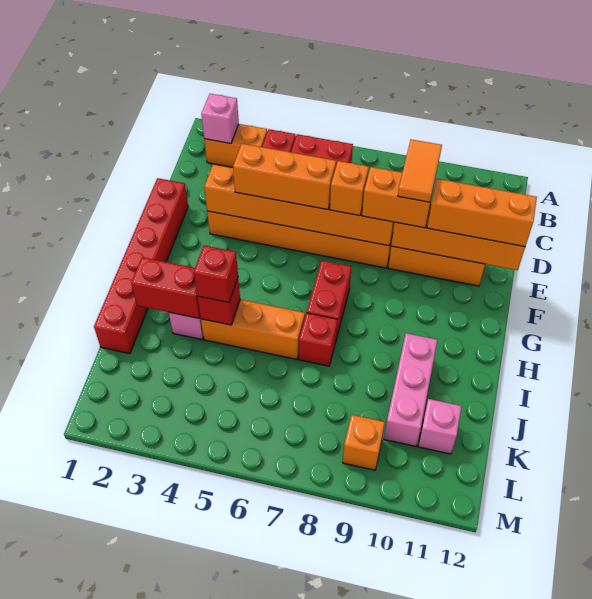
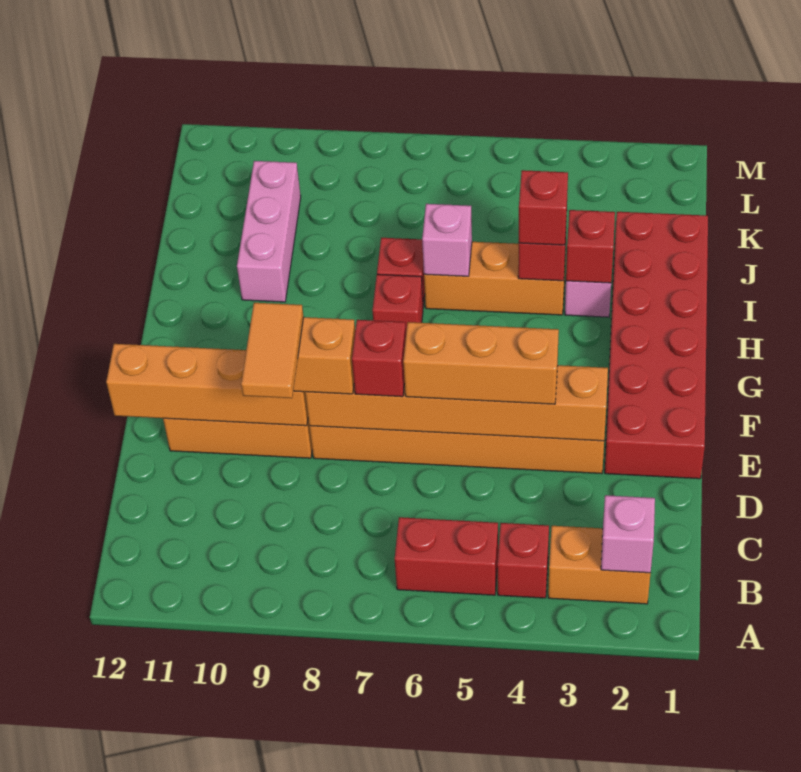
red brick E1:J1 level 1 -> red brick E1:J2 level 1
orange brick E7 level 3 -> red brick E7 level 3
orange brick E10:E12 level 3 -> none
red brick G7:H7 level 1 -> red brick H7 level 1
red brick I2:I3 level 2 -> red brick I3 level 2
pink brick K11 level 1 -> pink brick I6 level 2
orange brick L9 level 1 -> none

